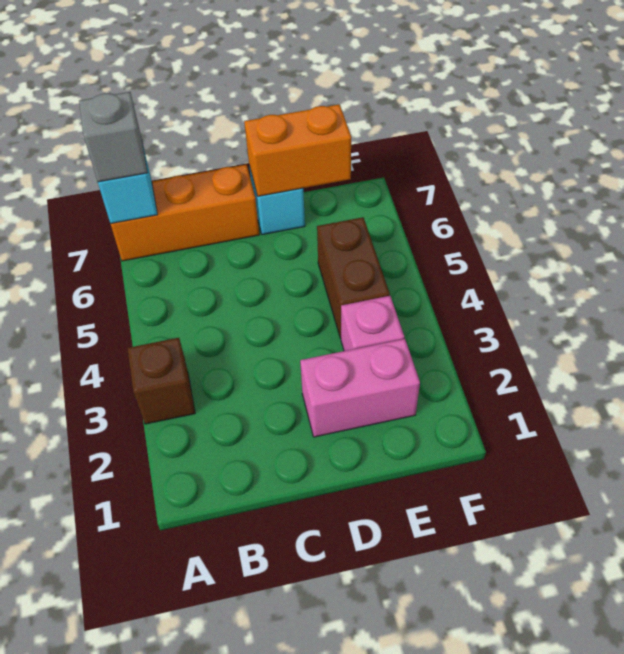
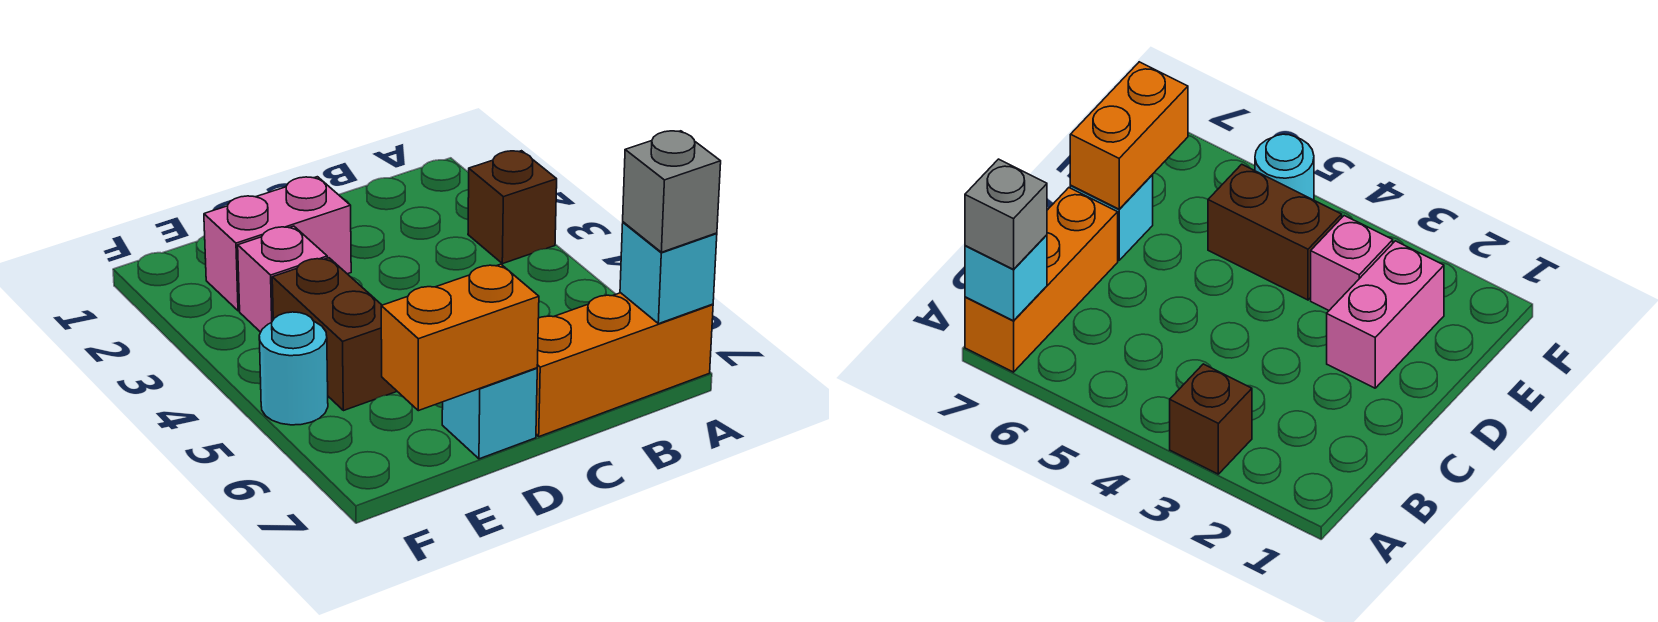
none -> cyan round brick F5 level 1

